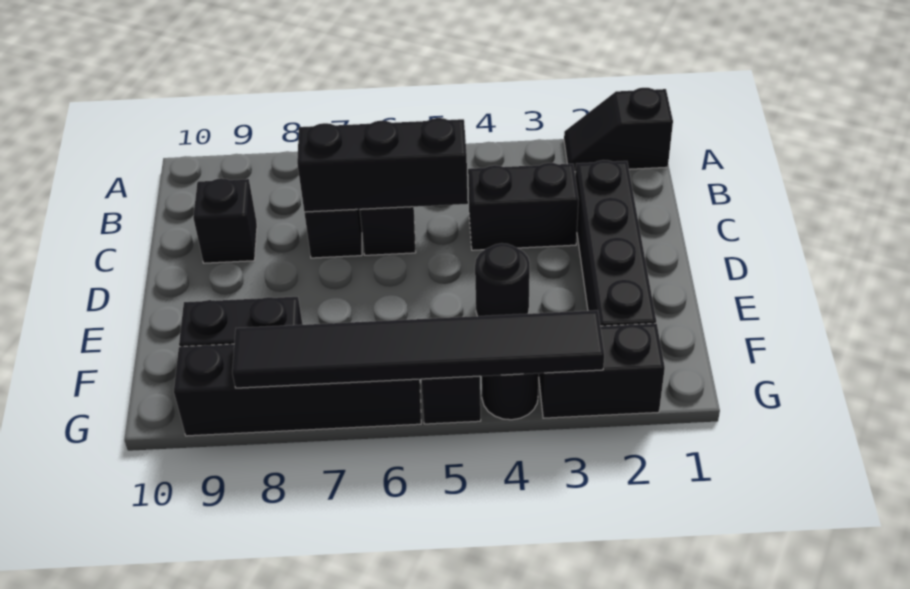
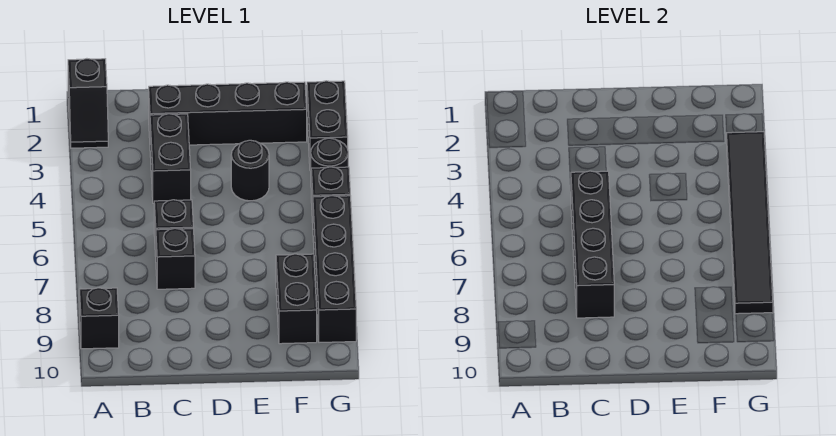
black brick C5:C7 level 2 -> black brick C5:C8 level 2
black brick C9 level 1 -> black brick A9 level 1

